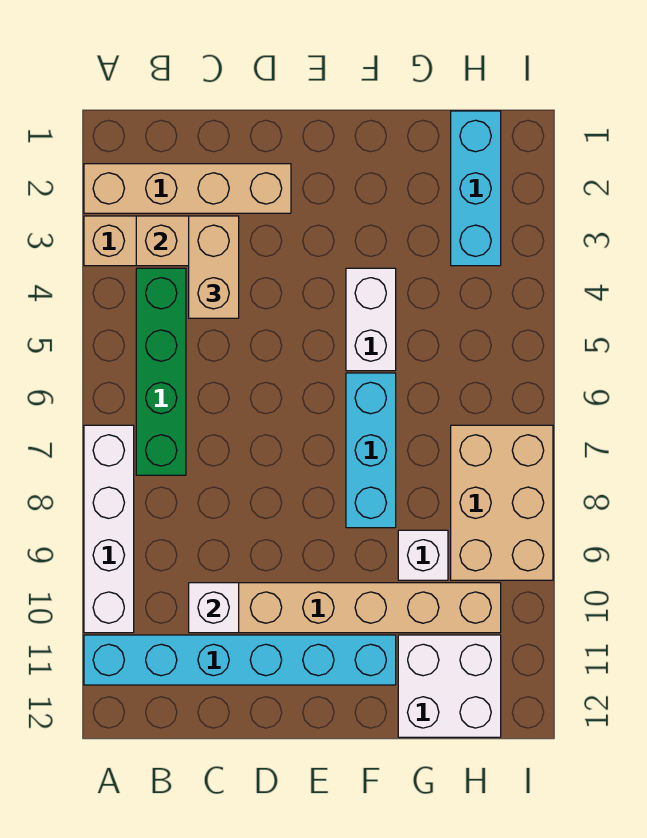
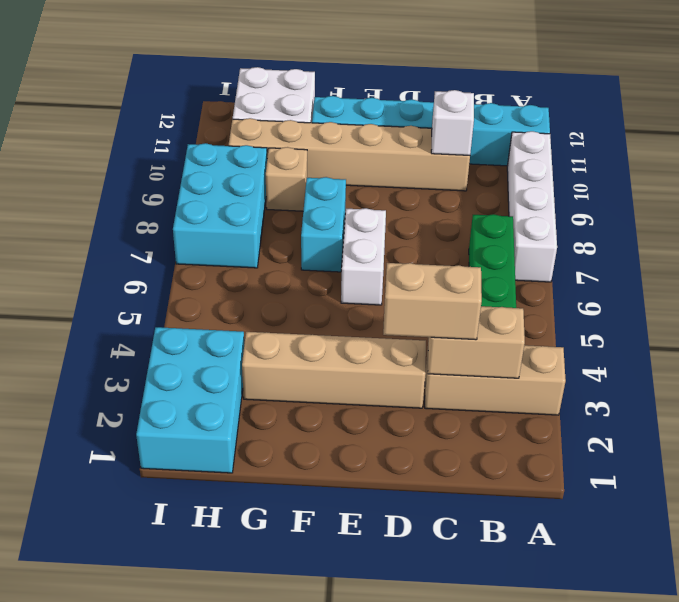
tan brick A2:D2 level 1 -> tan brick D3:G3 level 1
tan brick C3:C4 level 3 -> tan brick C3:D3 level 3
white brick F4:F5 level 1 -> white brick E6:E7 level 1
cyan brick F6:F8 level 1 -> cyan brick F7:F8 level 1
white brick G9 level 1 -> tan brick G9 level 1
cyan brick H1:H3 level 1 -> cyan brick H1:I3 level 1
tan brick H7:I9 level 1 -> cyan brick H7:I9 level 1

